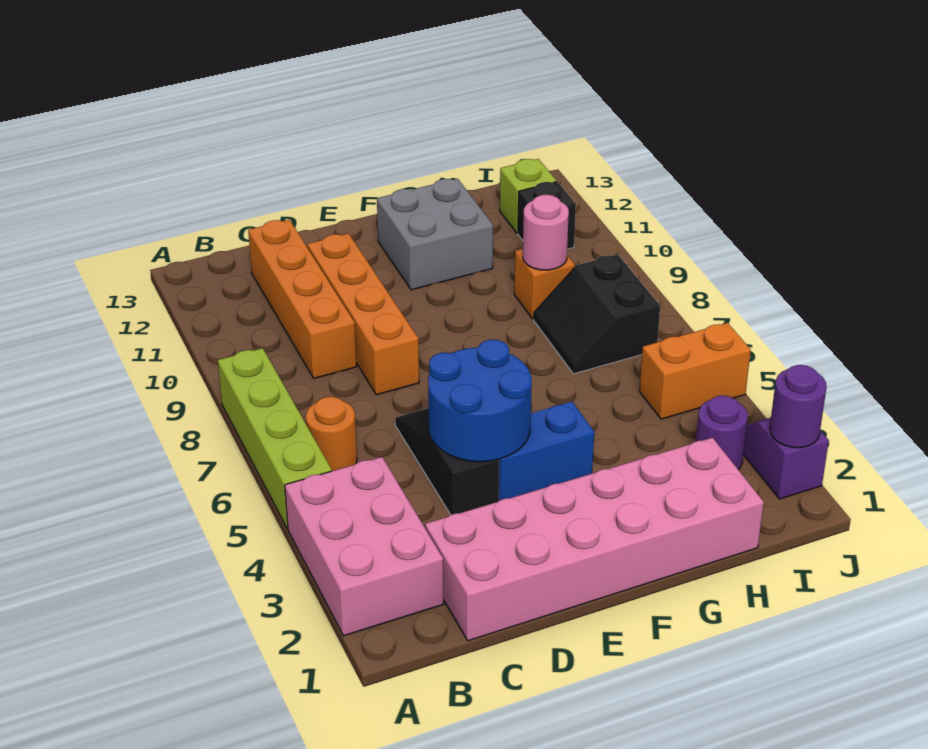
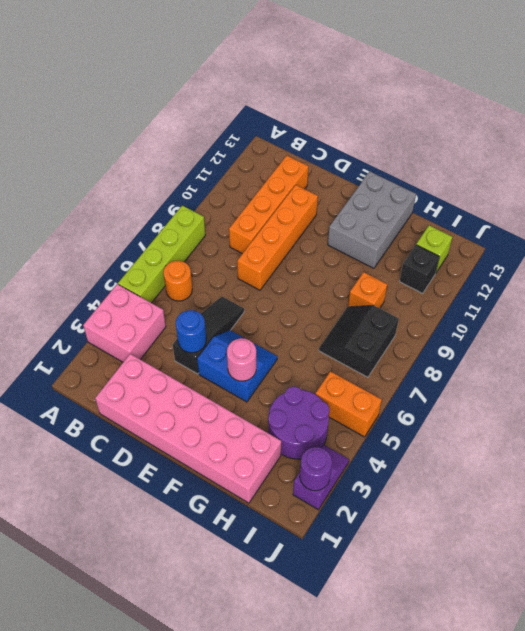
pink brick A2:B4 level 1 -> pink brick A3:B4 level 1
blue round brick D4:E5 level 2 -> blue round brick D4 level 2
grey brick F11:G12 level 1 -> grey brick F11:G13 level 1
pink round brick H9 level 2 -> pink round brick F4 level 2
purple round brick I3 level 1 -> purple round brick H3:I4 level 1

